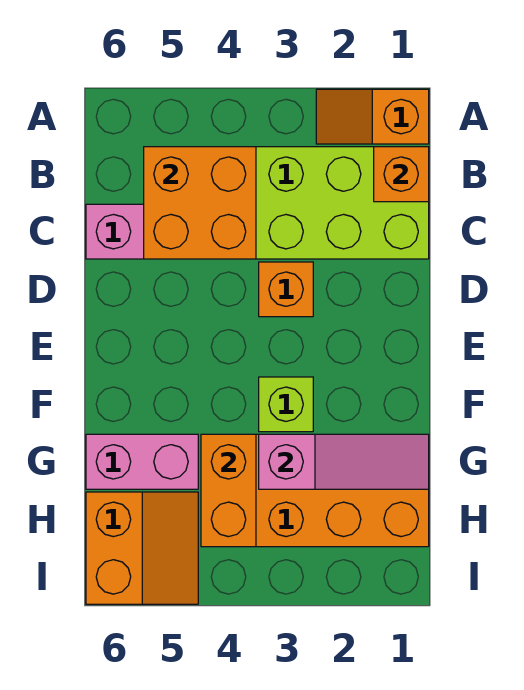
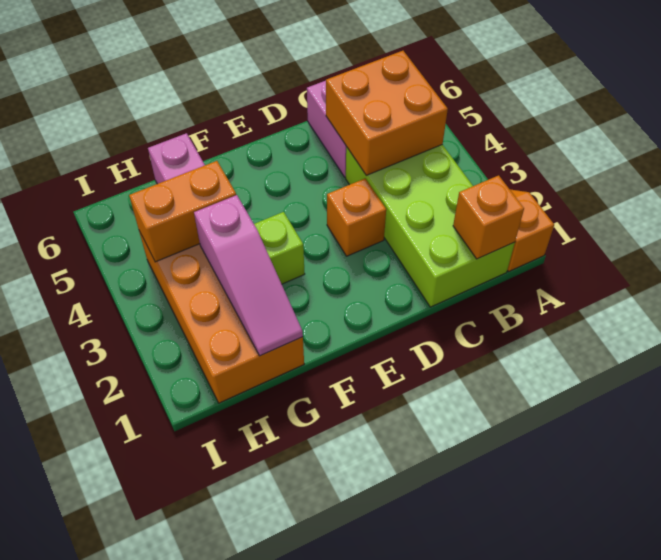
orange slope H5:I6 level 1 top 6 -> none

